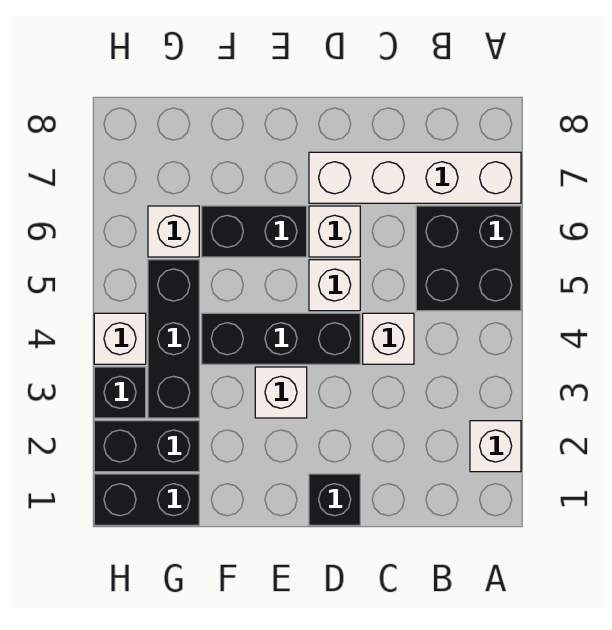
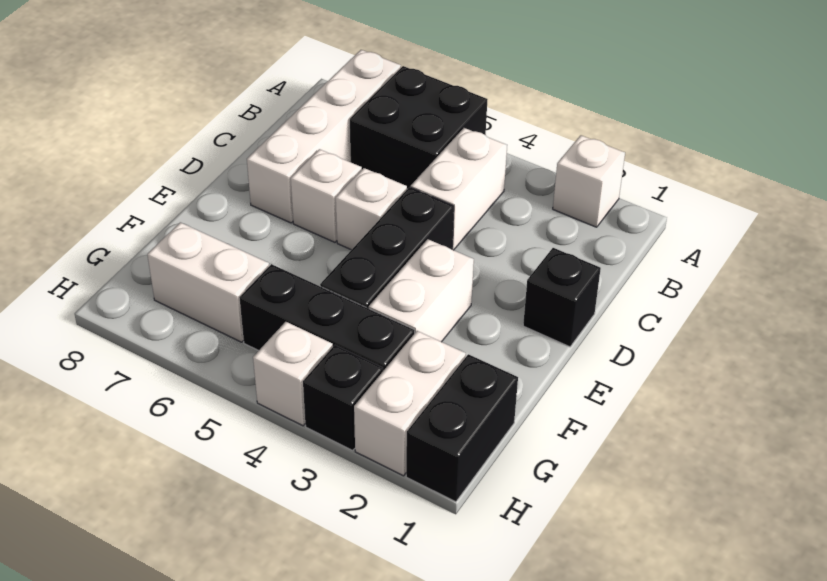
white brick C4 level 1 -> white brick B4:C4 level 1
white brick E3 level 1 -> white brick E3:F3 level 1
black brick E6:F6 level 1 -> none
black brick G2:H2 level 1 -> white brick G2:H2 level 1
white brick G6 level 1 -> white brick G6:G7 level 1

